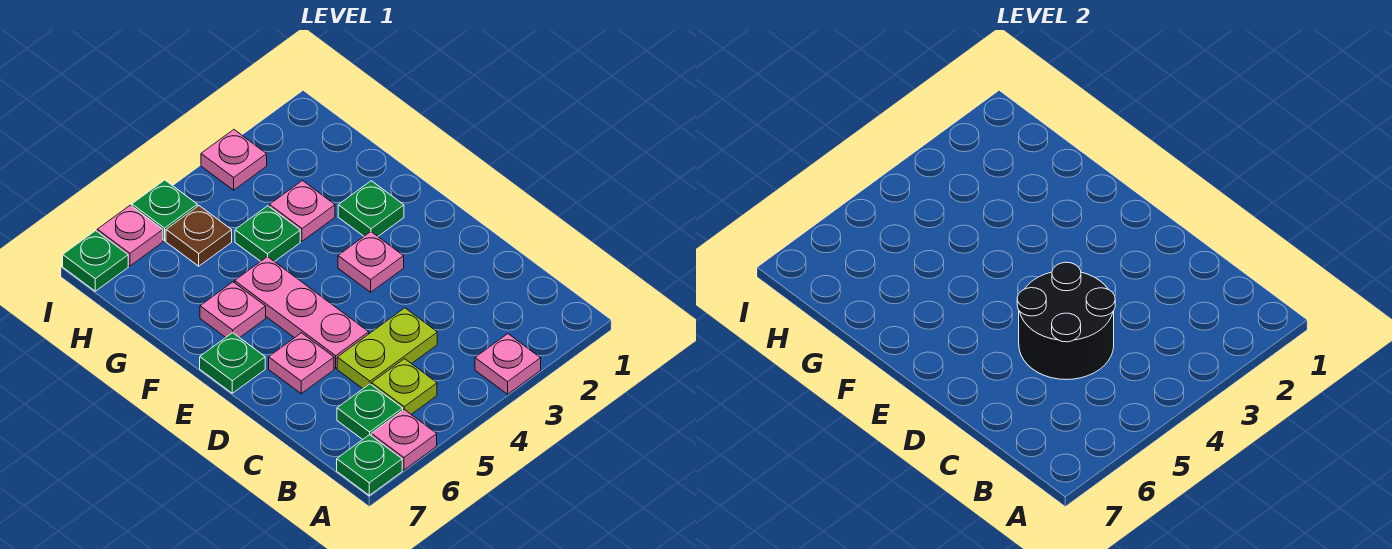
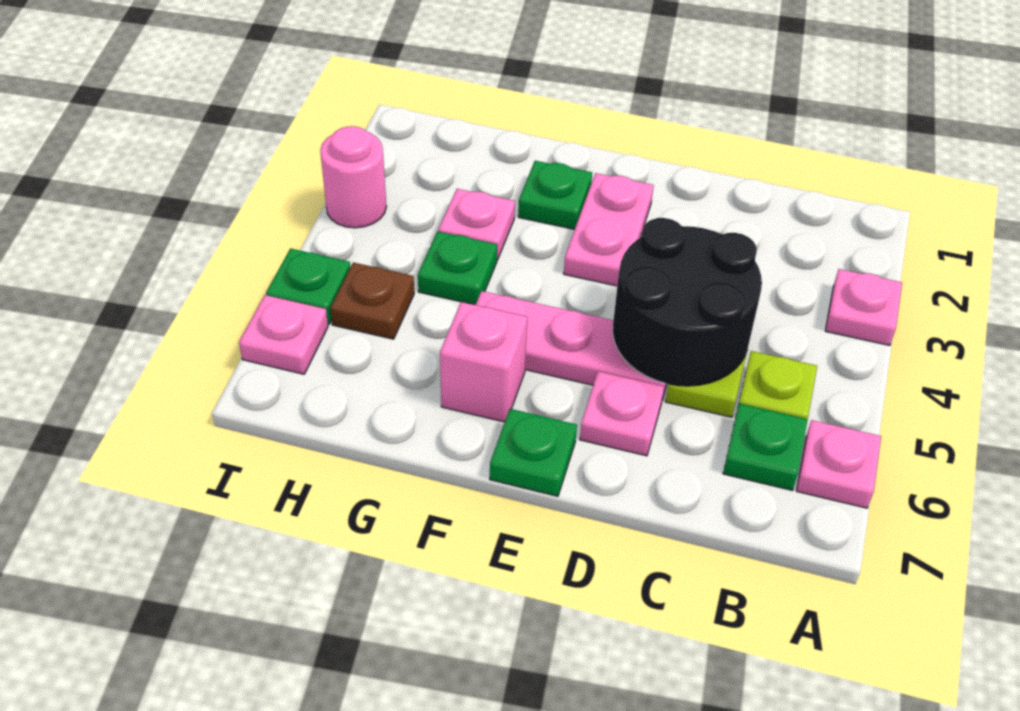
green plate A7 level 1 -> none
pink plate E3 level 1 -> pink plate E2:E3 level 1
pink plate F6 level 1 -> pink brick F6 level 1
pink plate I3 level 1 -> pink round brick I3 level 1
green plate I7 level 1 -> none

